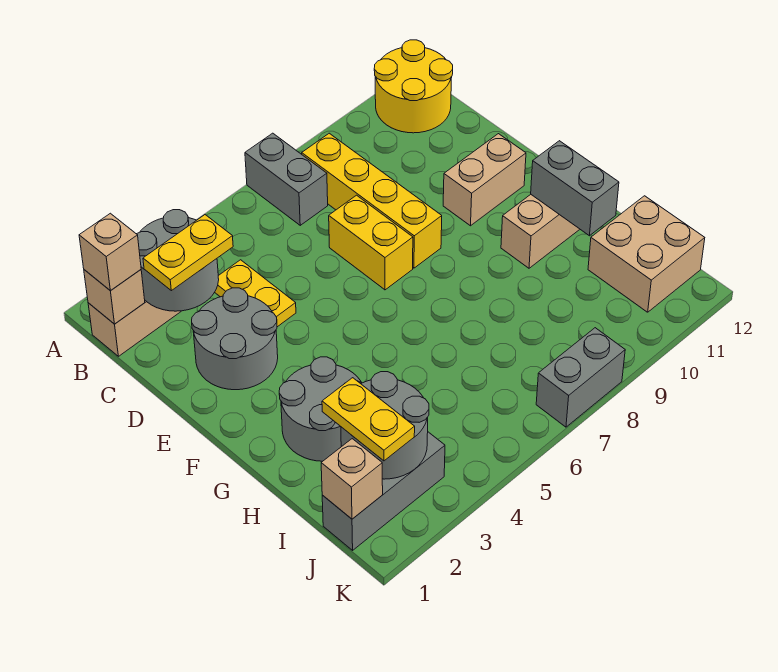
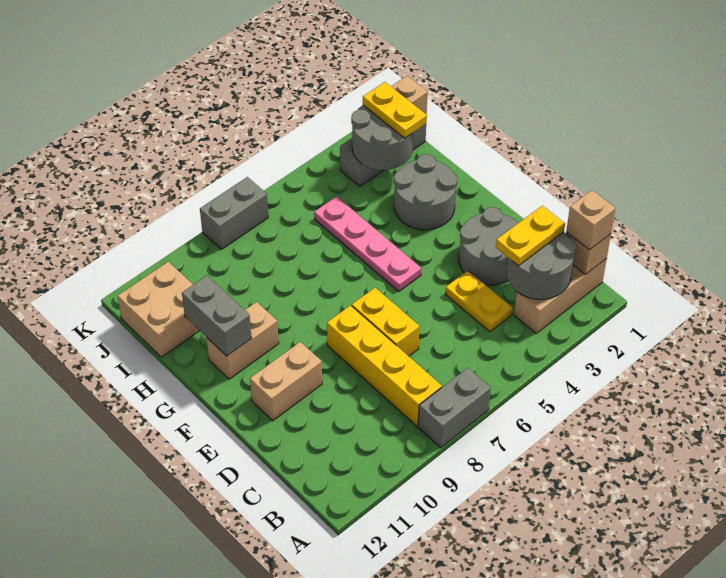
grey brick A7:B7 level 1 -> grey brick A7:A8 level 1
yellow round brick A11:B12 level 1 -> none
none -> pink plate F5:I5 level 1

